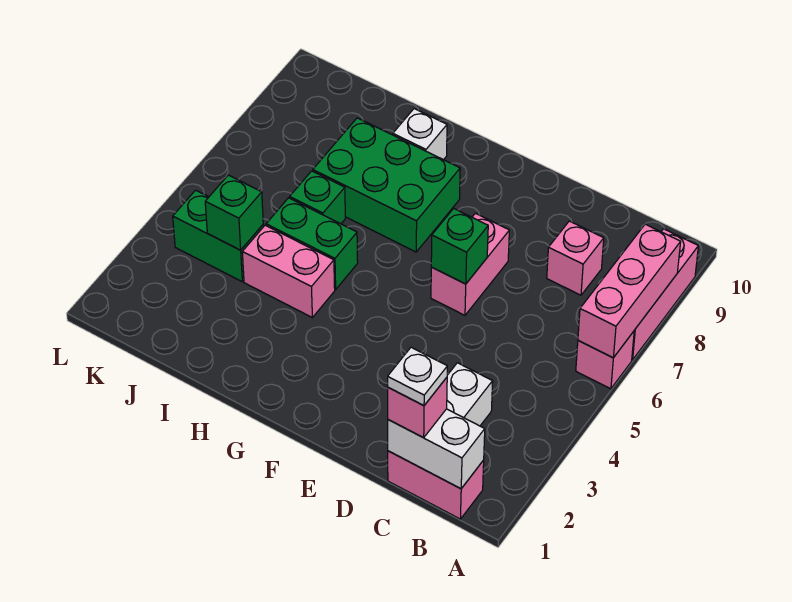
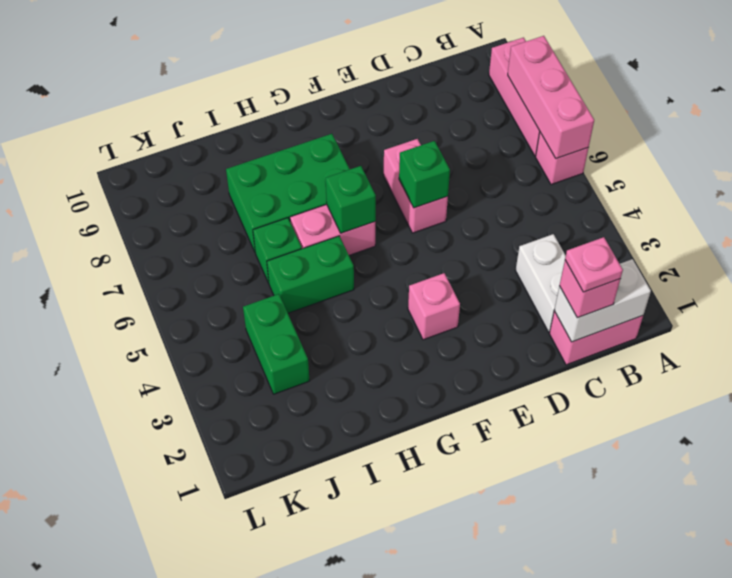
white plate C1 level 4 -> pink plate C1 level 4
pink brick C8 level 1 -> pink brick F3 level 1
pink brick H4:I4 level 1 -> pink brick G6:H6 level 1
white brick H9 level 1 -> none
green brick J4:K4 level 1 -> green brick J3:J4 level 1
green brick J4 level 2 -> green brick G6 level 2

